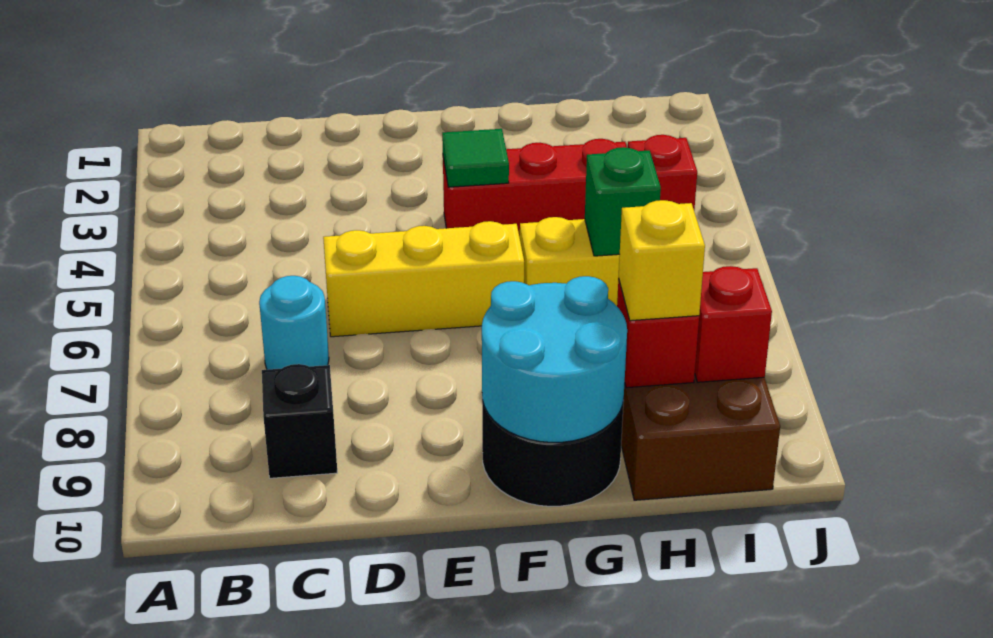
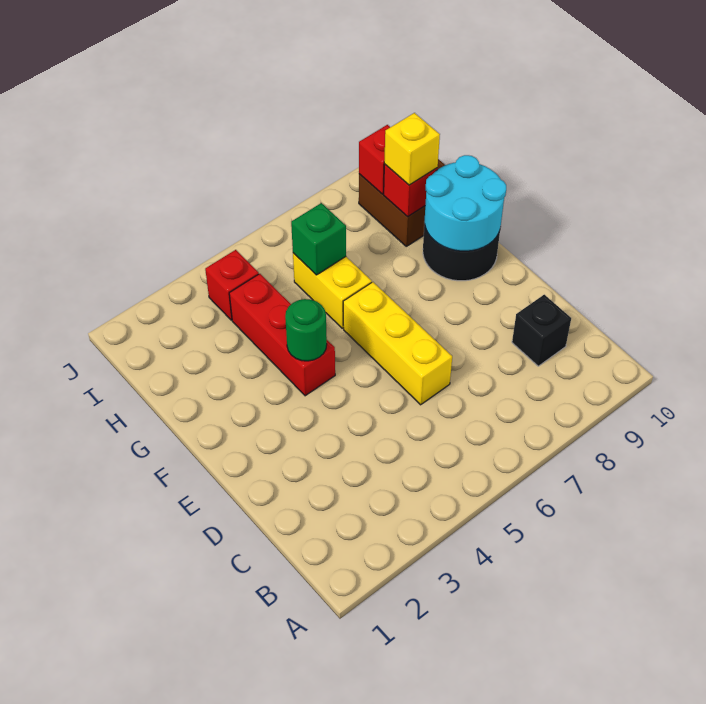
cyan round brick C7 level 1 -> none
green tile F4 level 2 -> green round brick F4 level 2

